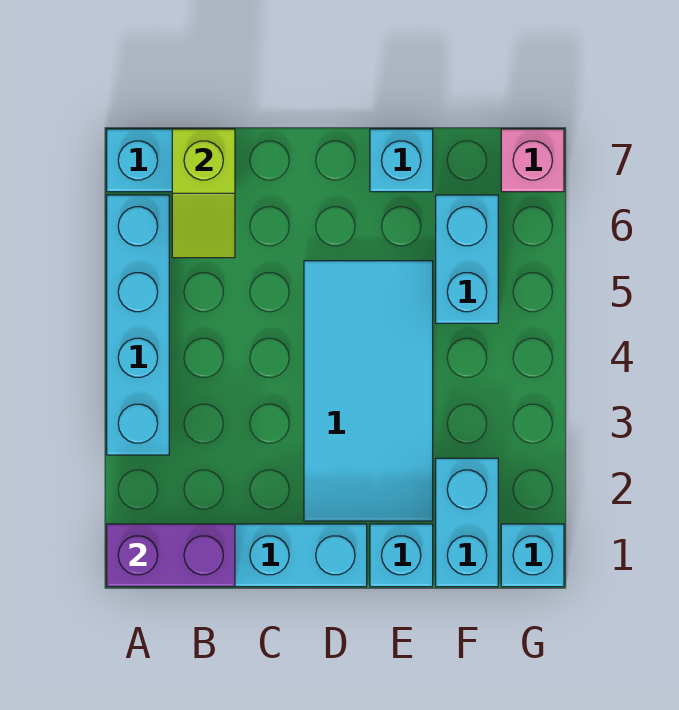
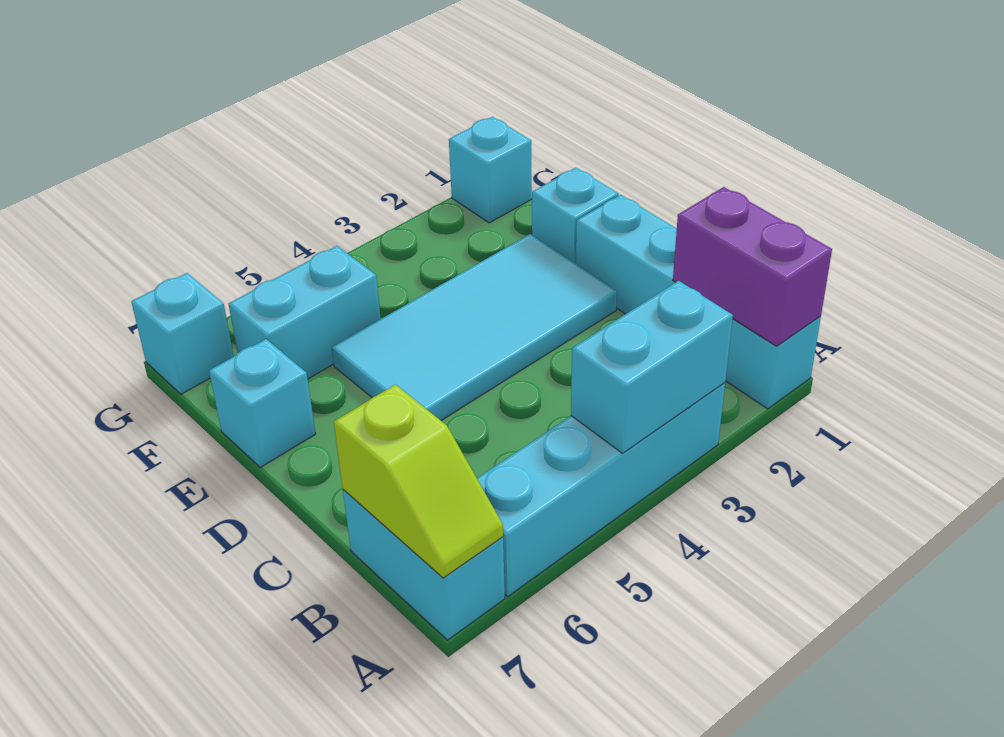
lime slope B6:B7 level 2 top 7 -> lime slope A7:B7 level 2 top B
cyan brick F1:F2 level 1 -> cyan brick A3:A4 level 2
pink brick G7 level 1 -> cyan brick G7 level 1

